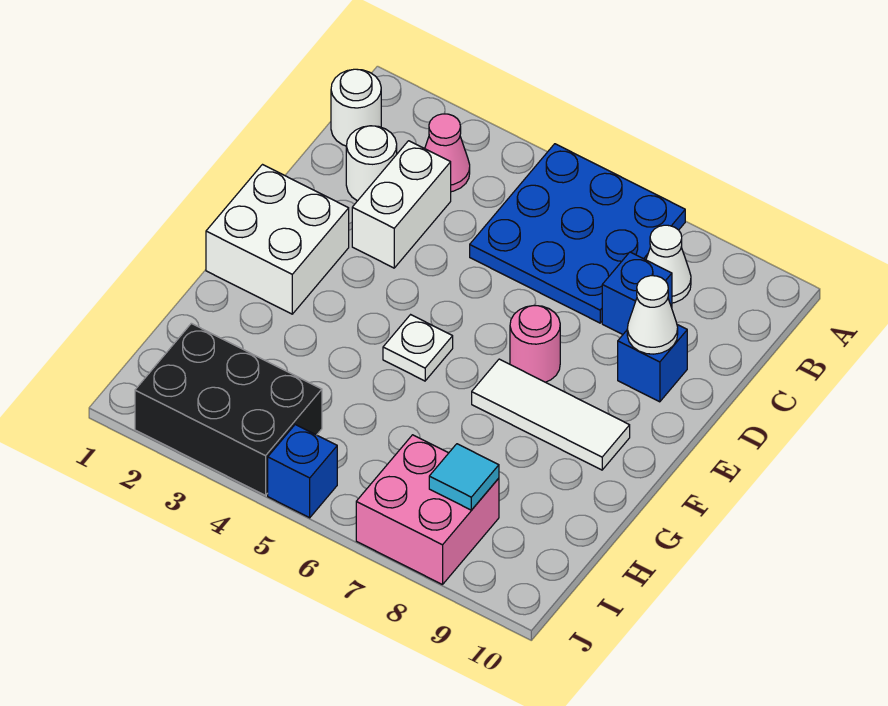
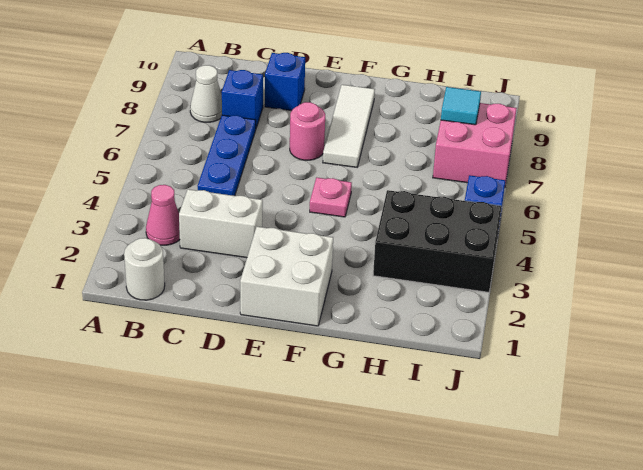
blue plate A5:C7 level 1 -> blue plate C5:C7 level 1
white round brick C2 level 1 -> none
white cone D9 level 2 -> none
white plate F5 level 1 -> pink plate F5 level 1
black brick I2:J4 level 1 -> black brick H3:J4 level 1

